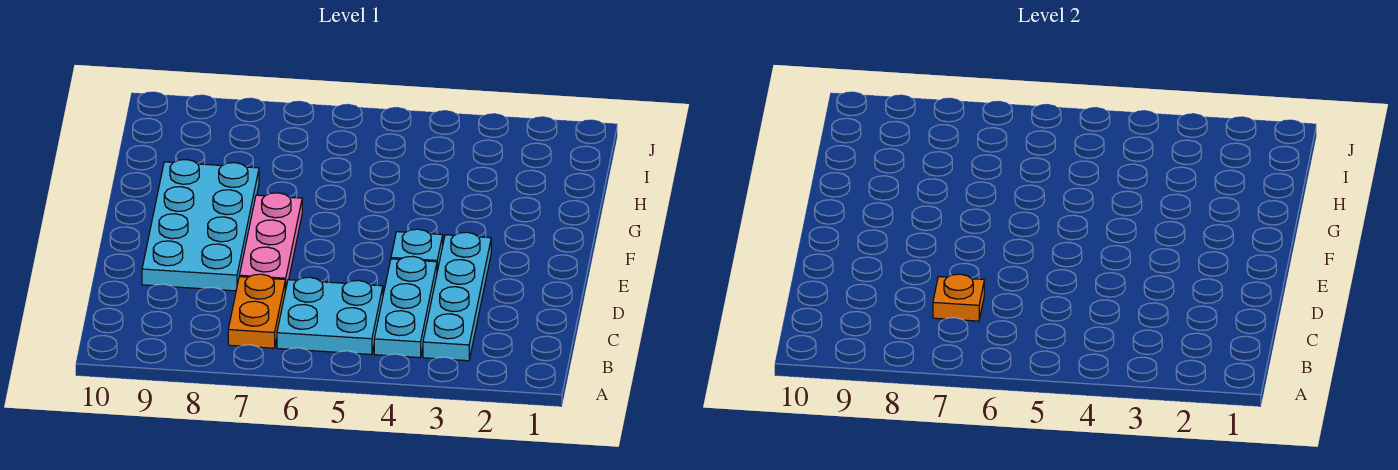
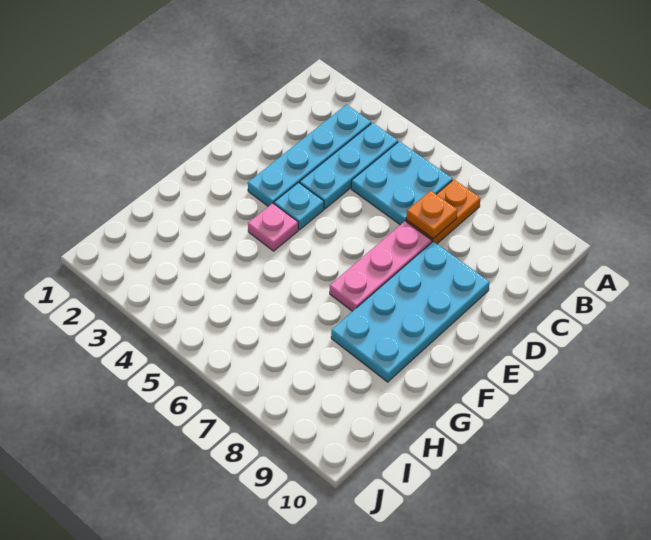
none -> pink plate F4 level 1

